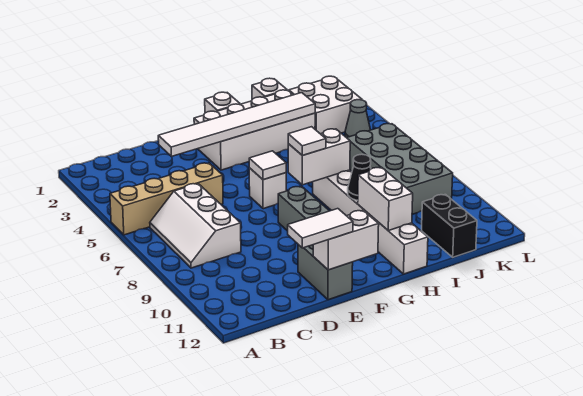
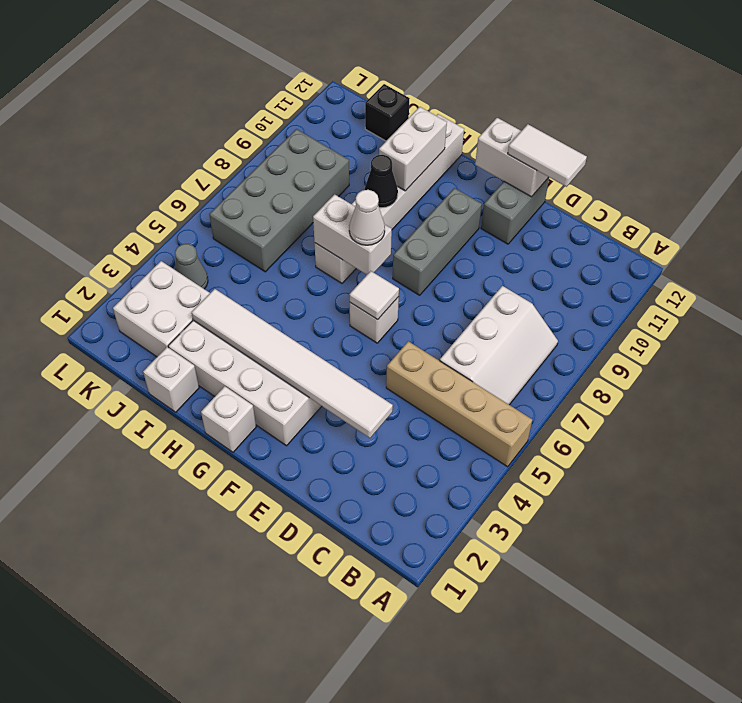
white tile G7 level 3 -> white cone G7 level 3
black brick J11:J12 level 1 -> black brick J12 level 1

